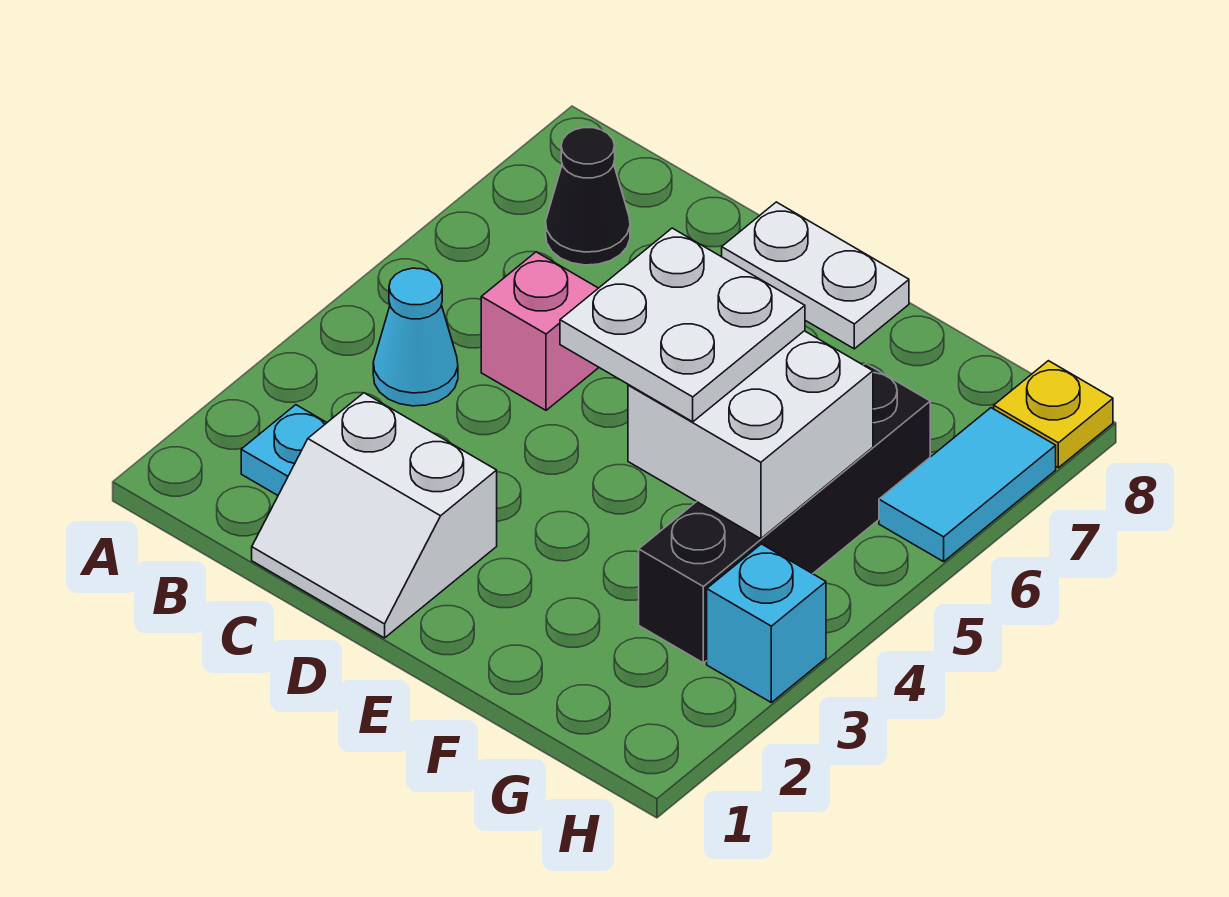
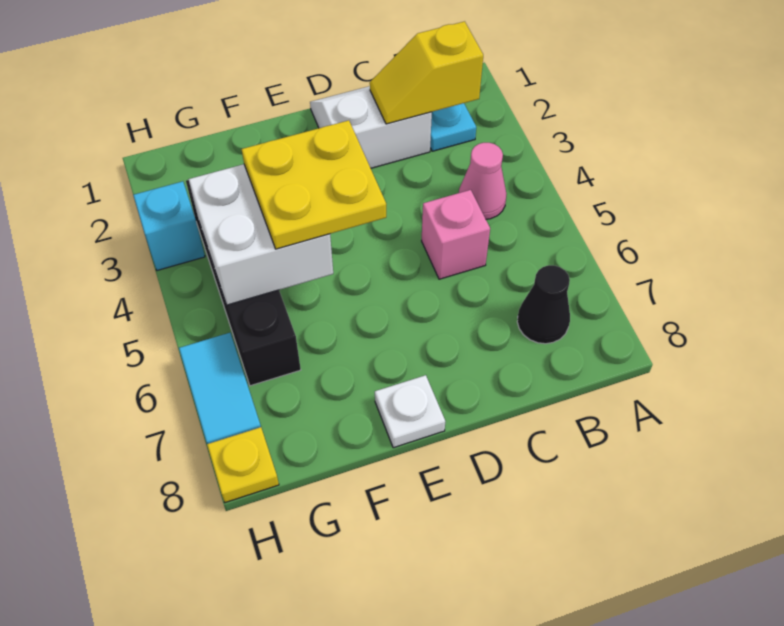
none -> yellow slope B2:C2 level 2 top B
cyan cone B4 level 1 -> pink cone B4 level 1
white plate D8:E8 level 1 -> white plate E8 level 1
white plate E4:F5 level 3 -> yellow plate E4:F5 level 3

